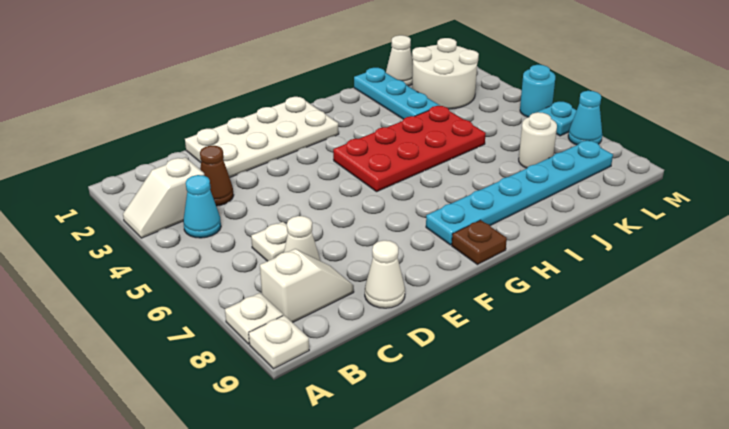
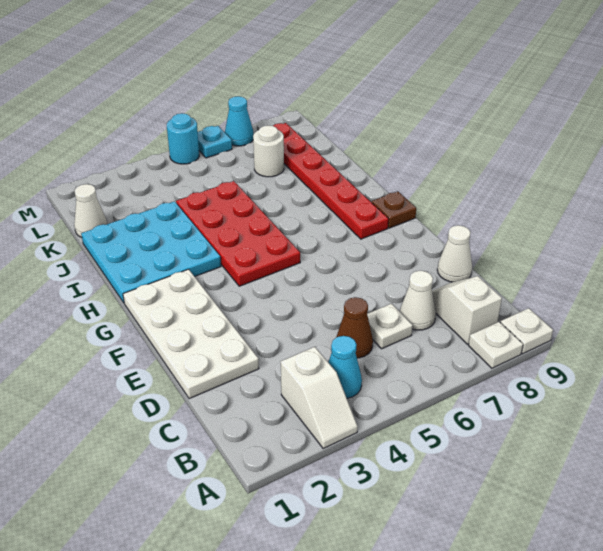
brown cone C3 level 1 -> brown cone C5 level 1
cyan plate G8:L8 level 1 -> red plate G8:L8 level 1
cyan plate J1:J3 level 1 -> cyan plate H1:J3 level 1
white round brick K2:L3 level 1 -> none

